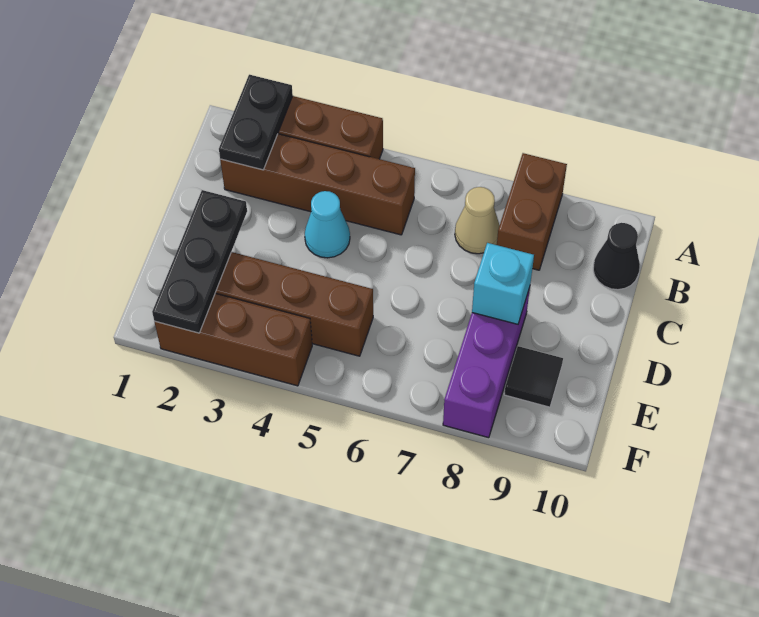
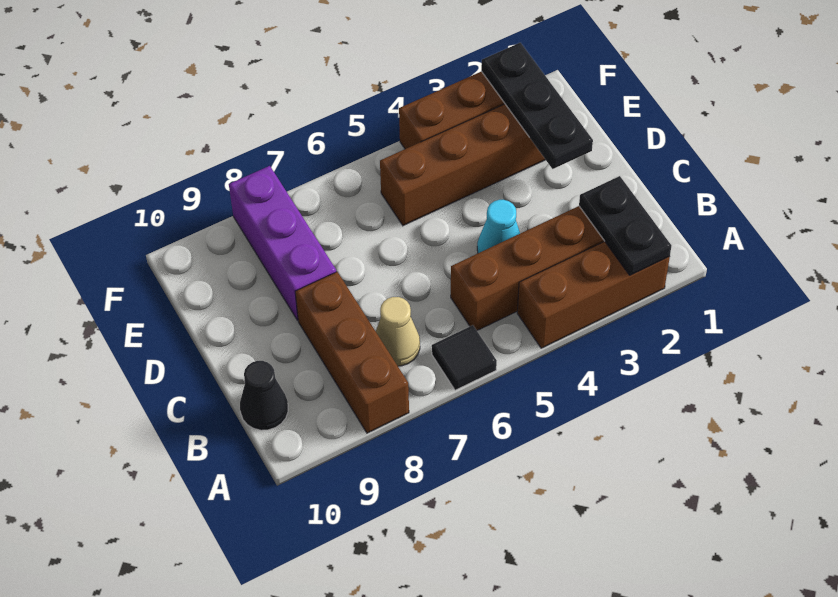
brown brick A8:B8 level 1 -> brown brick A8:C8 level 1
cyan brick D8 level 2 -> none
black tile E9 level 1 -> black tile A6 level 1

